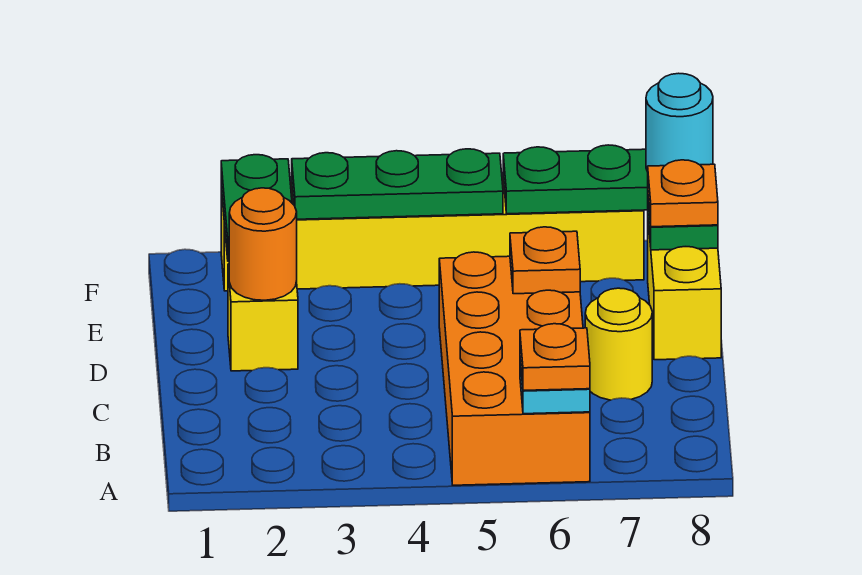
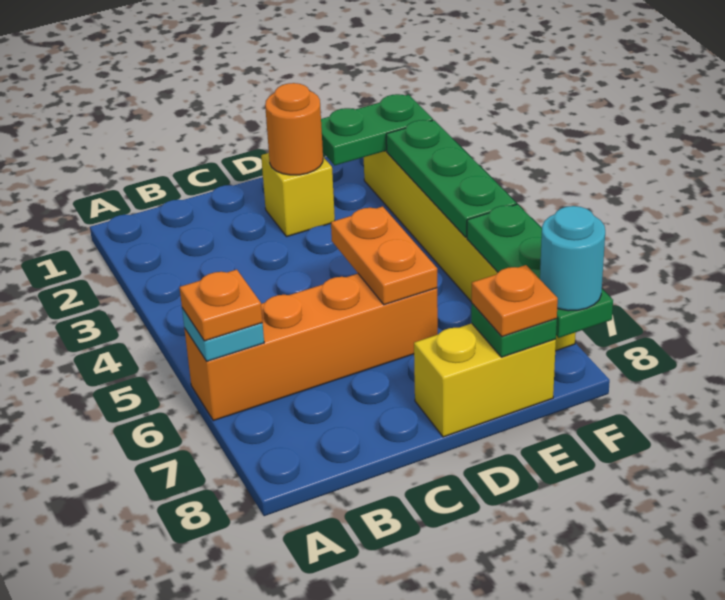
orange brick A5:D6 level 1 -> orange brick A6:D6 level 1
yellow round brick C7 level 1 -> none
orange plate D6 level 2 -> orange plate D5:D6 level 2

